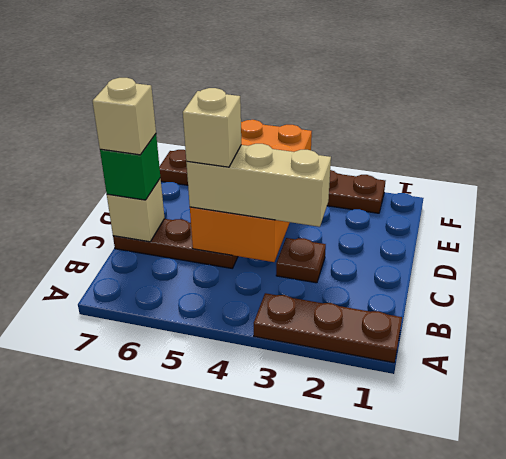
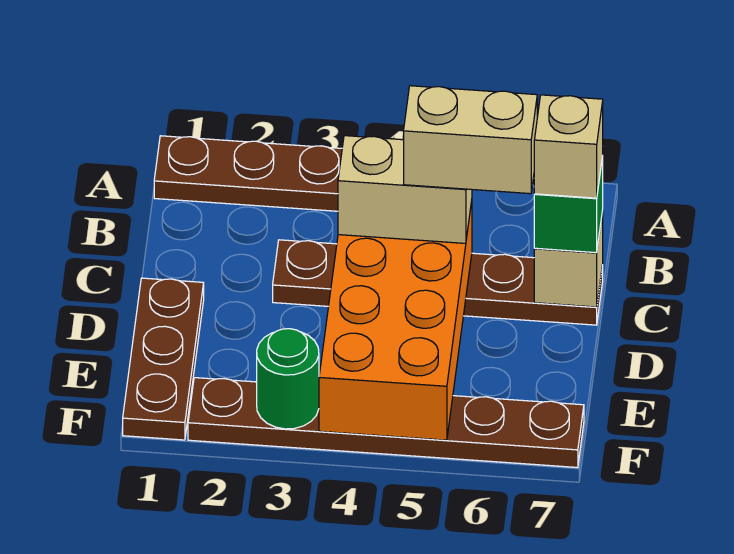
tan brick C3:C5 level 3 -> tan brick C4:C5 level 3
tan brick C5 level 4 -> tan brick C5:C6 level 4
none -> brown plate D1:F1 level 1
none -> green round brick F3 level 2

